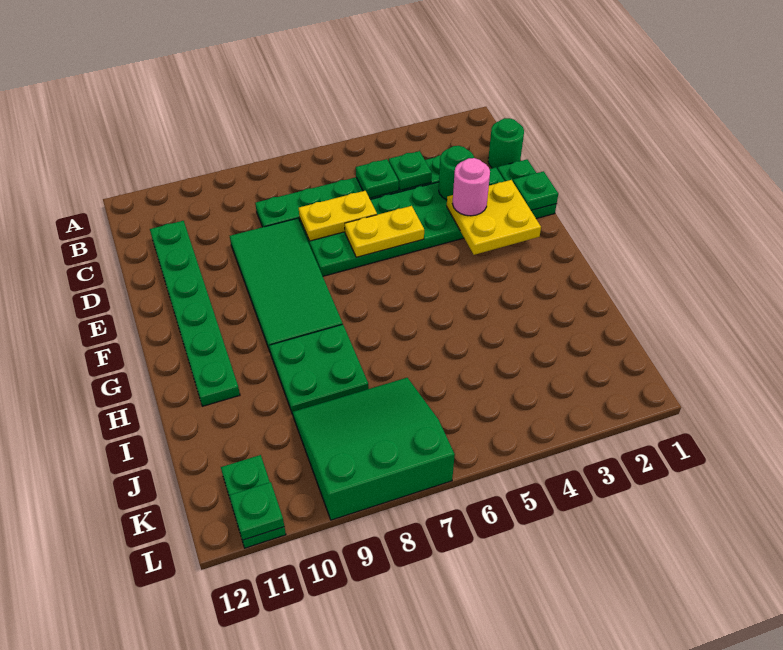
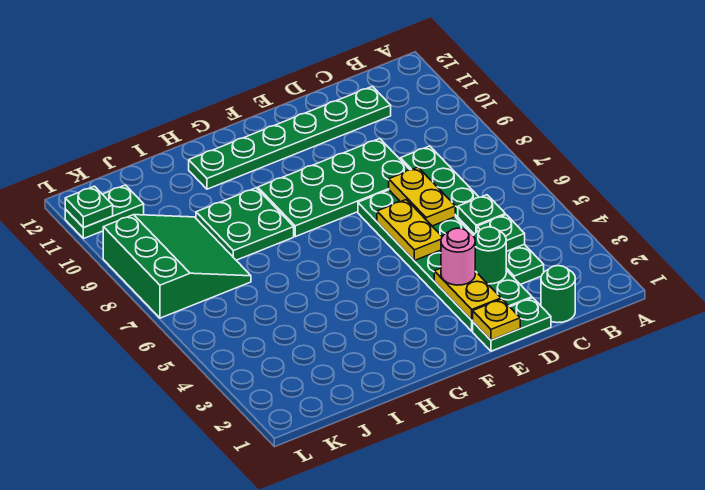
green tile D8:G9 level 1 -> green plate D8:G9 level 1
green plate E1 level 2 -> yellow plate E1 level 2
yellow plate E2:F3 level 2 -> yellow plate E2:E3 level 2

